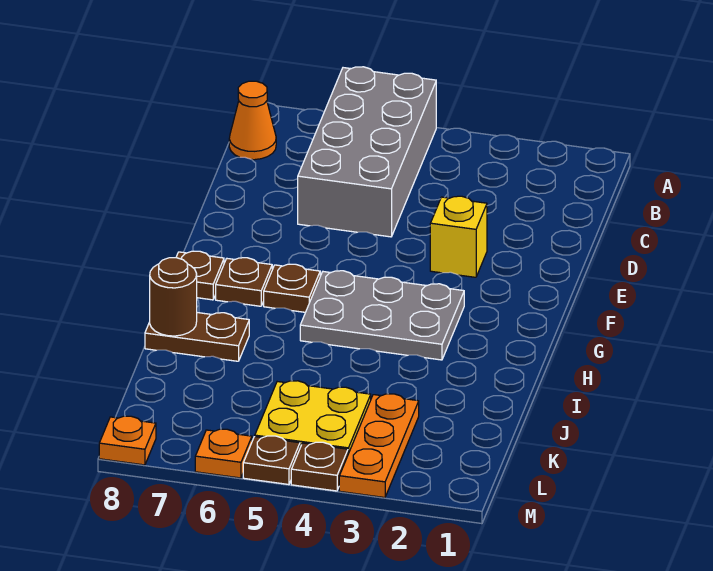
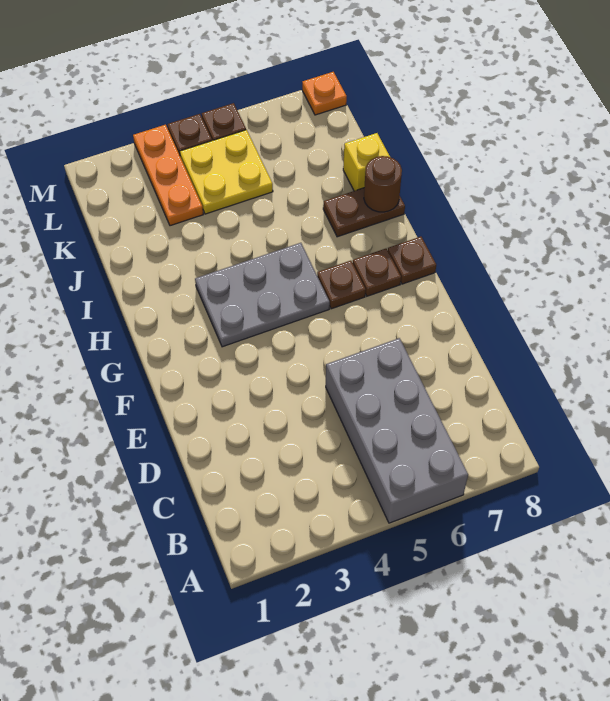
orange cone B8 level 1 -> none
yellow brick E3 level 1 -> yellow brick J8 level 1
orange plate M6 level 1 -> none

